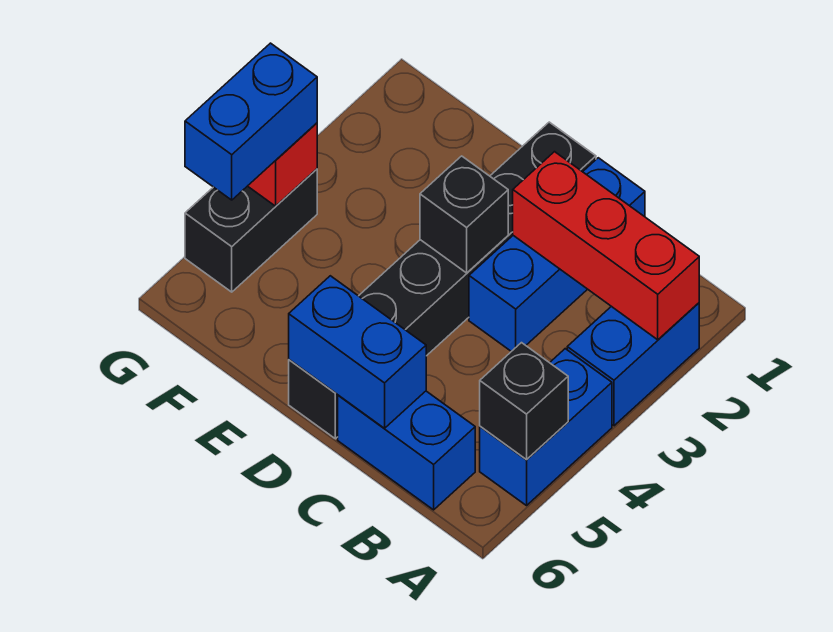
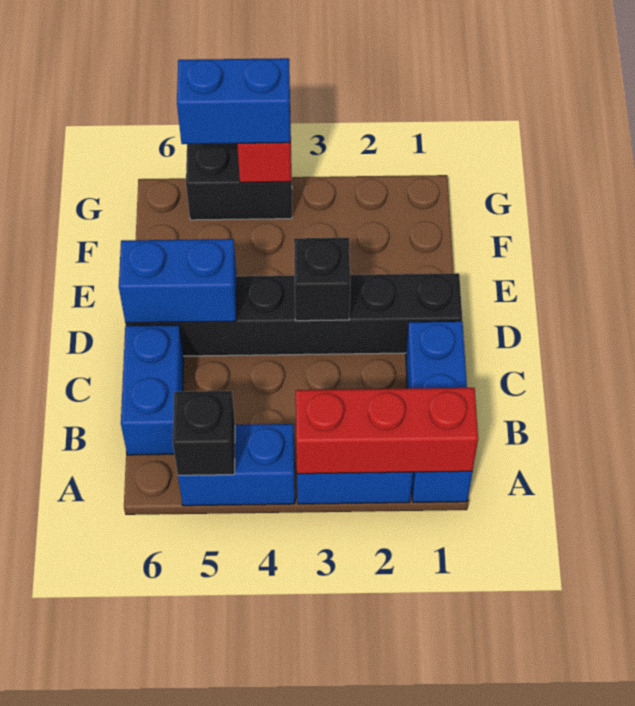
red brick A2:C2 level 2 -> red brick A1:A3 level 2
blue brick C1:C3 level 1 -> blue brick A1:C1 level 1
blue brick C6:D6 level 2 -> blue brick D5:D6 level 2

